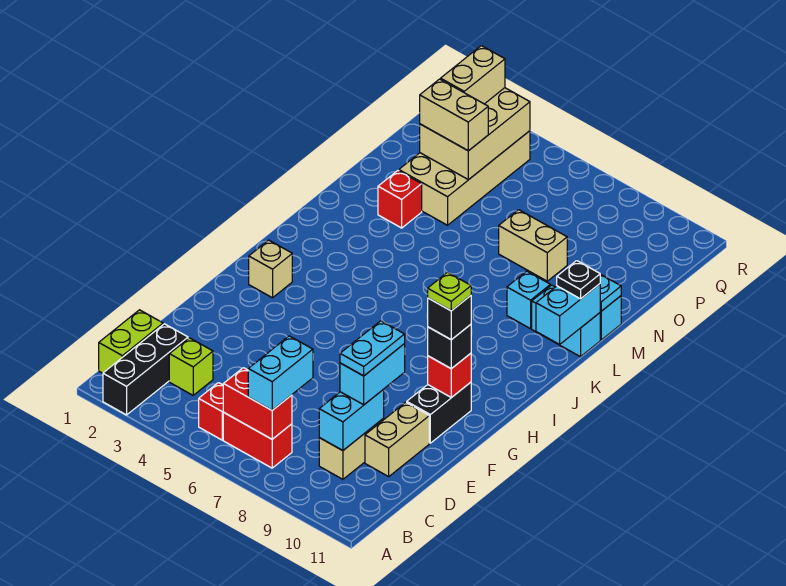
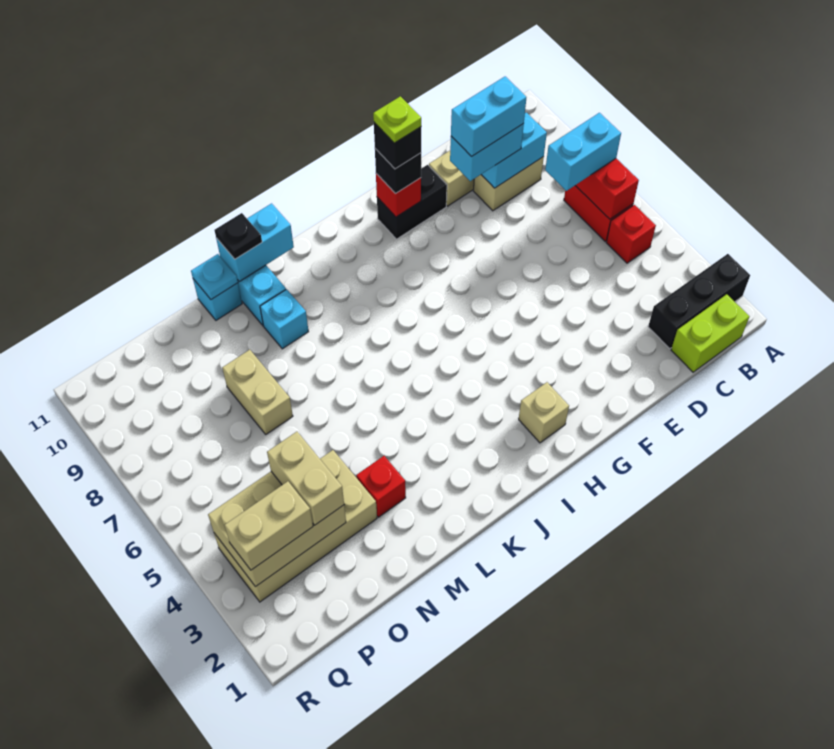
lime brick C3 level 1 -> none
cyan plate D9:E9 level 4 -> cyan brick D9:E9 level 4

